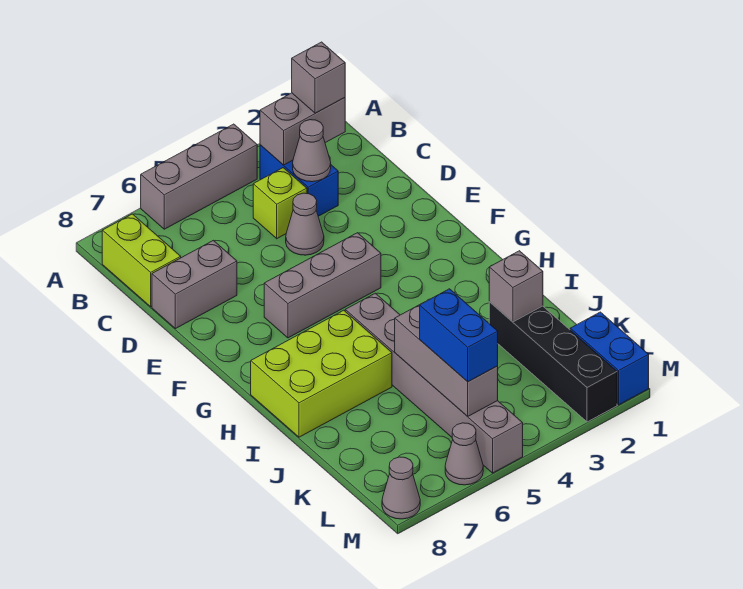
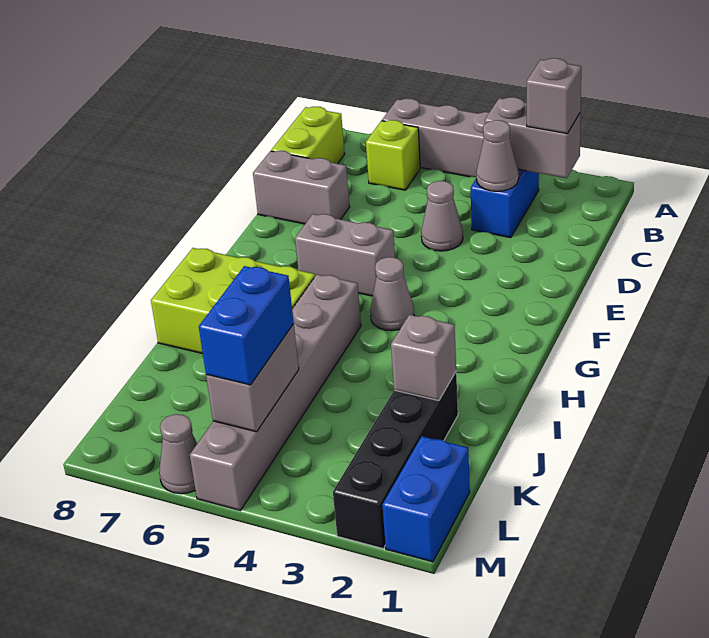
lime brick C4 level 1 -> lime brick B6 level 1
grey brick F4:F6 level 1 -> grey brick F5:F6 level 1
grey brick J5:L5 level 2 -> grey brick K5:L5 level 2
grey cone M8 level 1 -> grey cone G4 level 1

